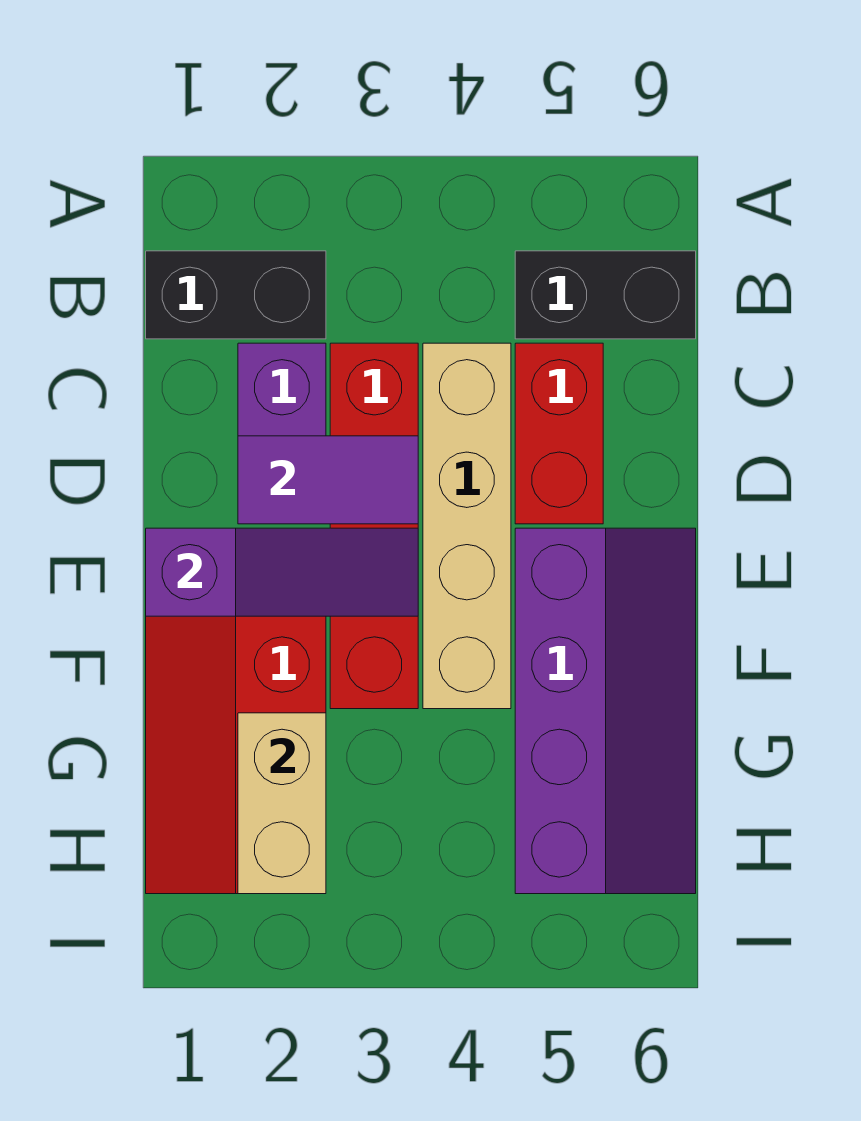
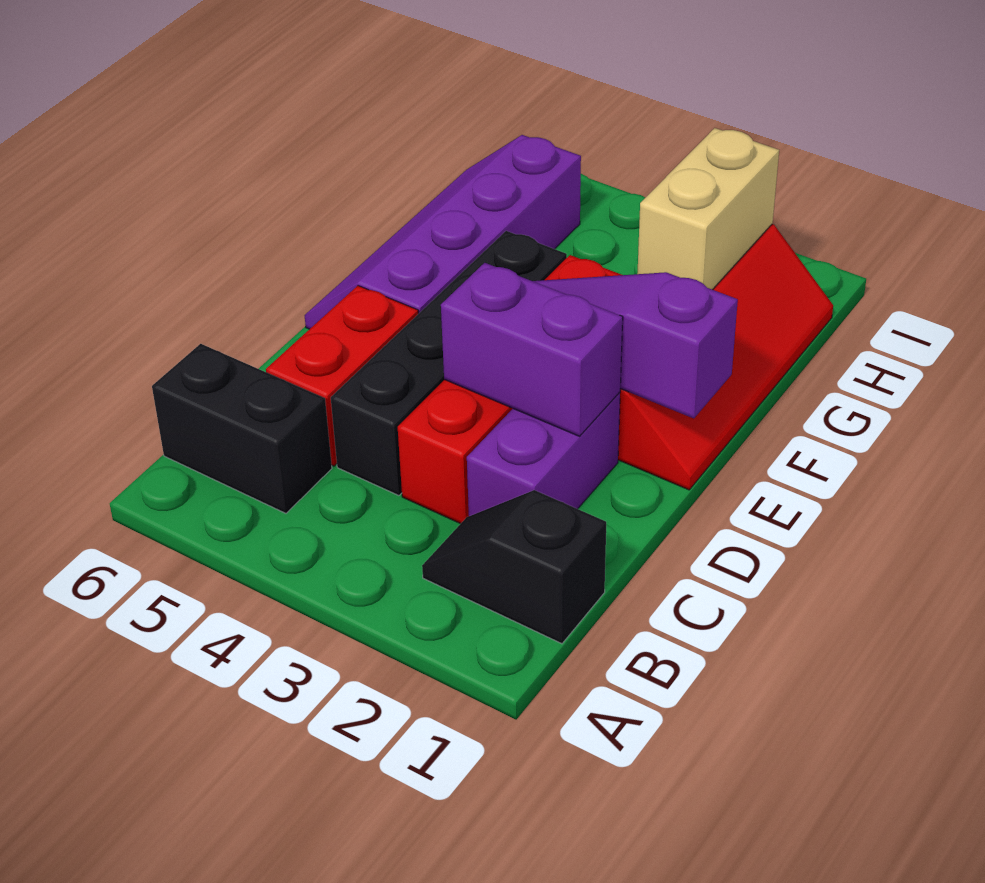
black brick B1:B2 level 1 -> black slope B1:B2 level 1 top 1
tan brick C4:F4 level 1 -> black brick C4:F4 level 1
purple tile D2:D3 level 2 -> purple brick D2:D3 level 2

